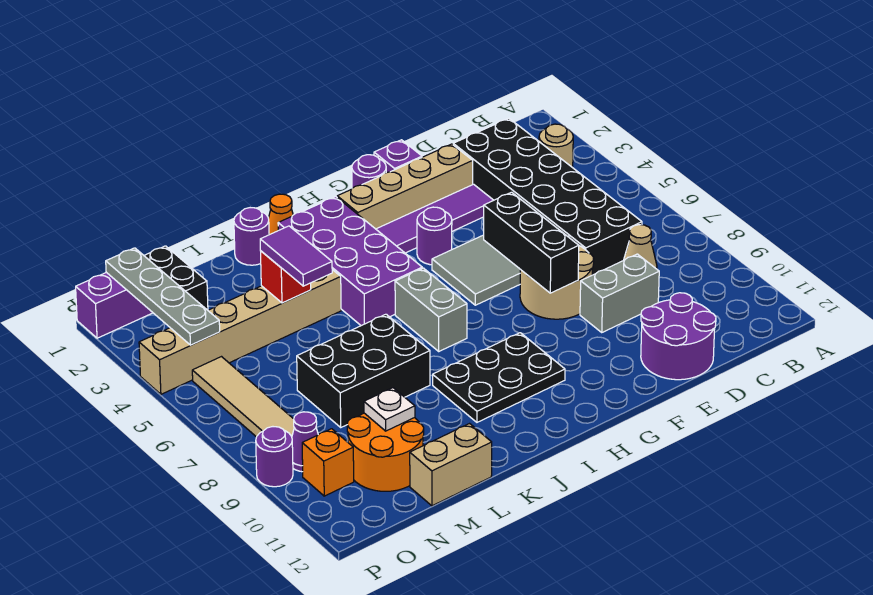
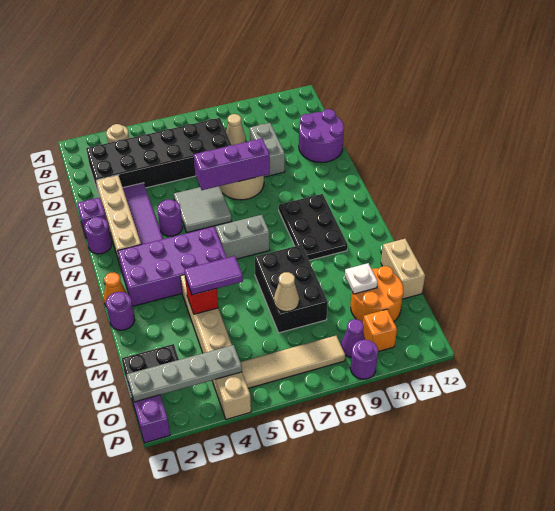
black brick F6:F8 level 2 -> purple brick F6:F8 level 2
none -> tan cone M7 level 2

